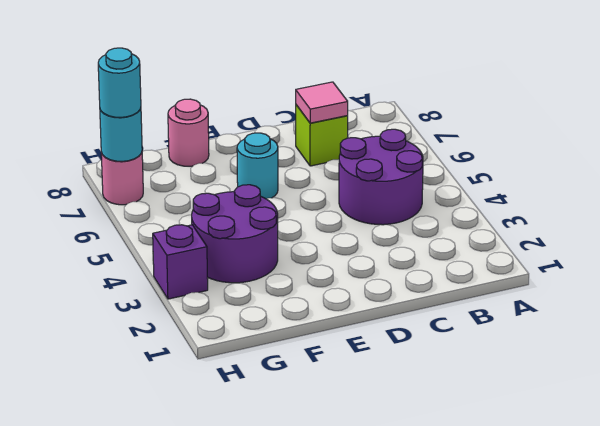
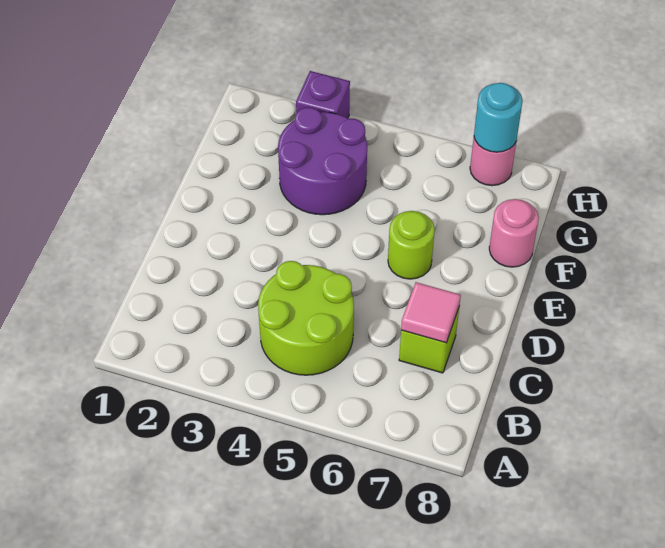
purple round brick B4:C5 level 1 -> lime round brick B4:C5 level 1
cyan round brick E6 level 1 -> lime round brick E6 level 1
cyan round brick H7 level 3 -> none

